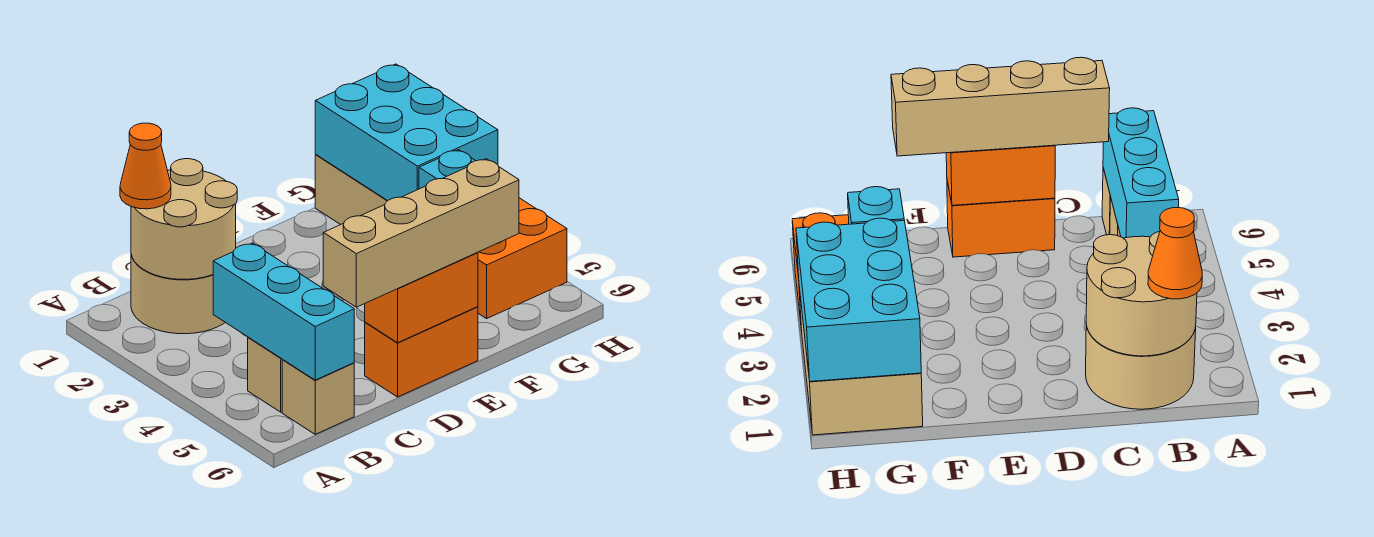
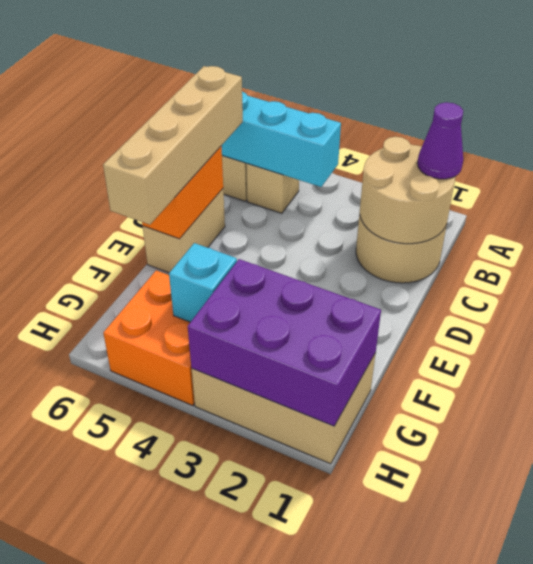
orange cone B1 level 3 -> purple cone B1 level 3
orange brick D6:E6 level 1 -> tan brick D6:E6 level 1
cyan brick G1:H3 level 2 -> purple brick G1:H3 level 2

